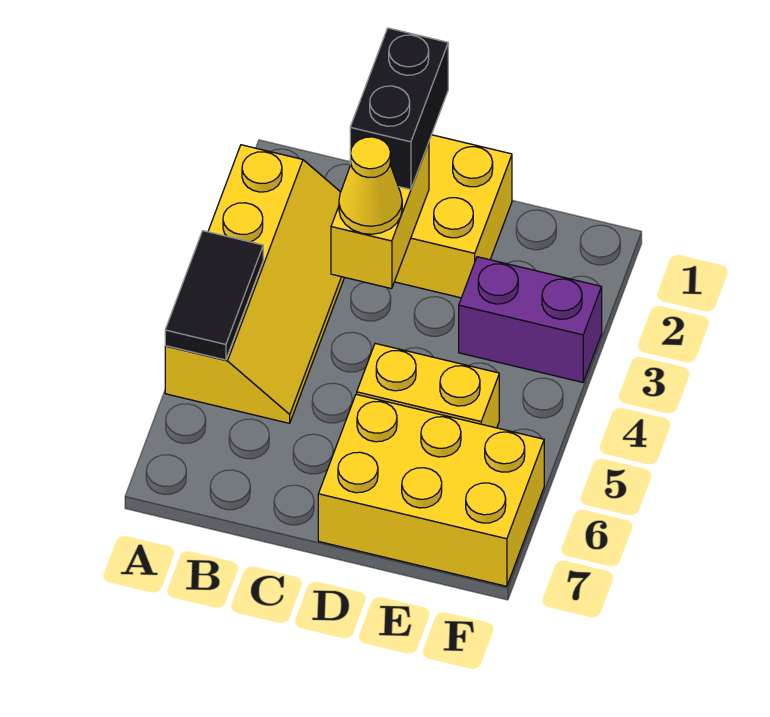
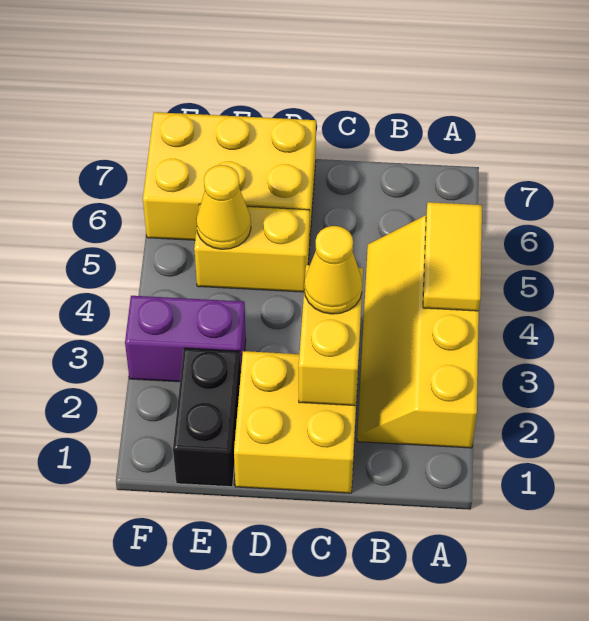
black tile A4:A5 level 2 -> yellow tile A4:A5 level 2
black brick C1:C2 level 3 -> black brick E1:E2 level 1
none -> yellow cone E5 level 2

